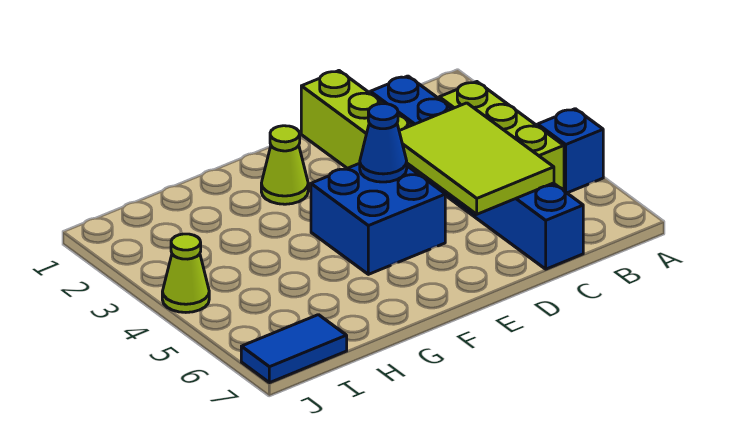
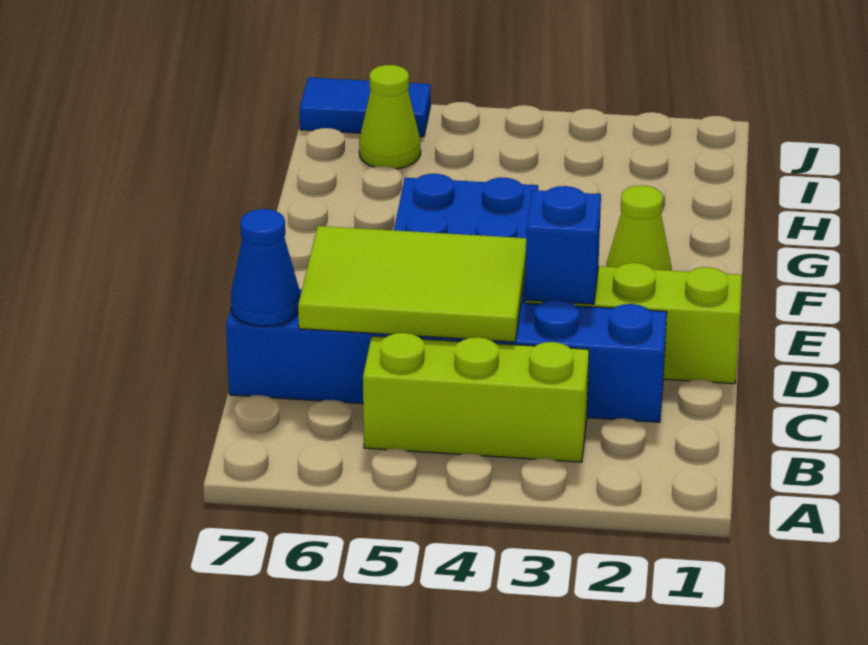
blue brick A5 level 1 -> blue brick D3 level 2
blue cone E4 level 2 -> blue cone C7 level 2
blue tile I7:J7 level 1 -> blue tile J6:J7 level 1
lime cone J4 level 1 -> lime cone I6 level 1

